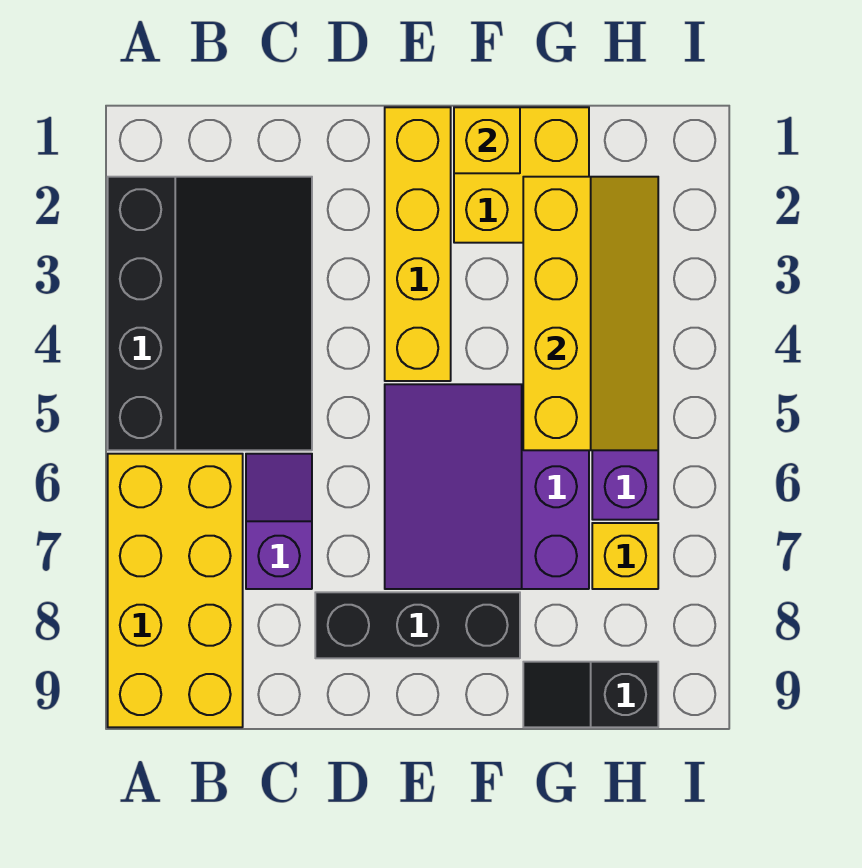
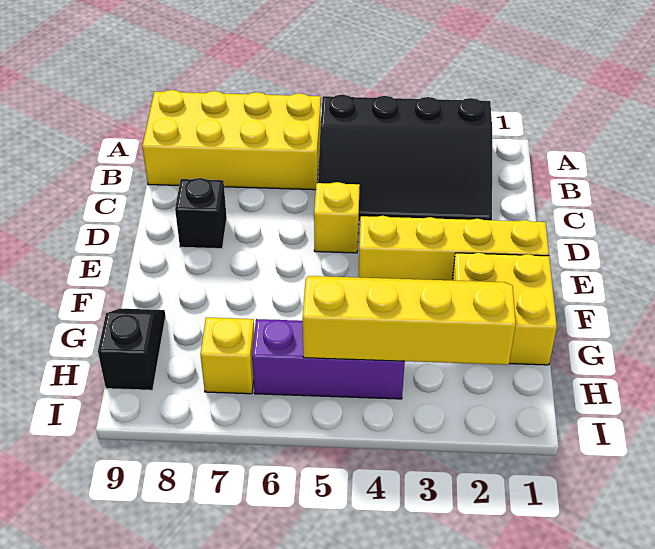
purple slope C6:C7 level 1 top 7 -> none
black brick D8:F8 level 1 -> black brick D8 level 1
purple slope E5:G7 level 1 top G -> none
yellow brick F1 level 2 -> yellow brick D5 level 1
yellow slope G2:H5 level 2 top G -> yellow slope G2:H5 level 2 top H

